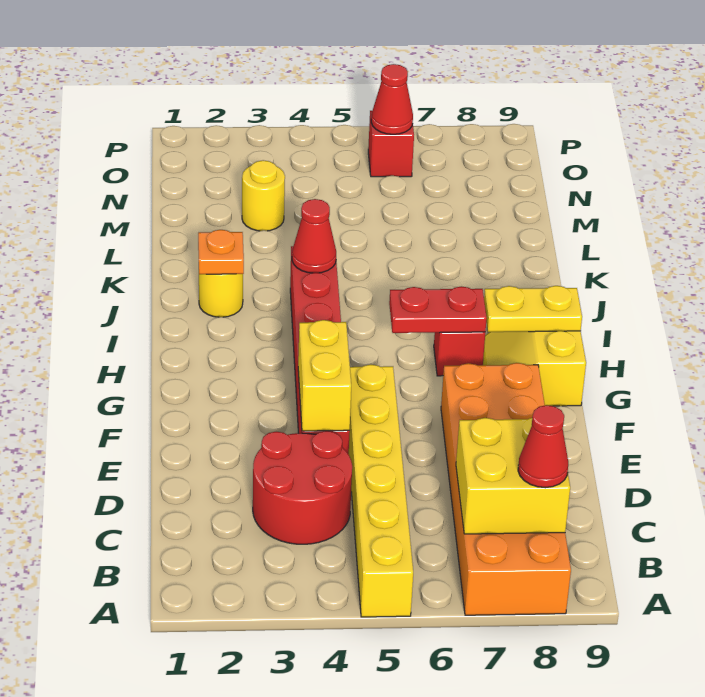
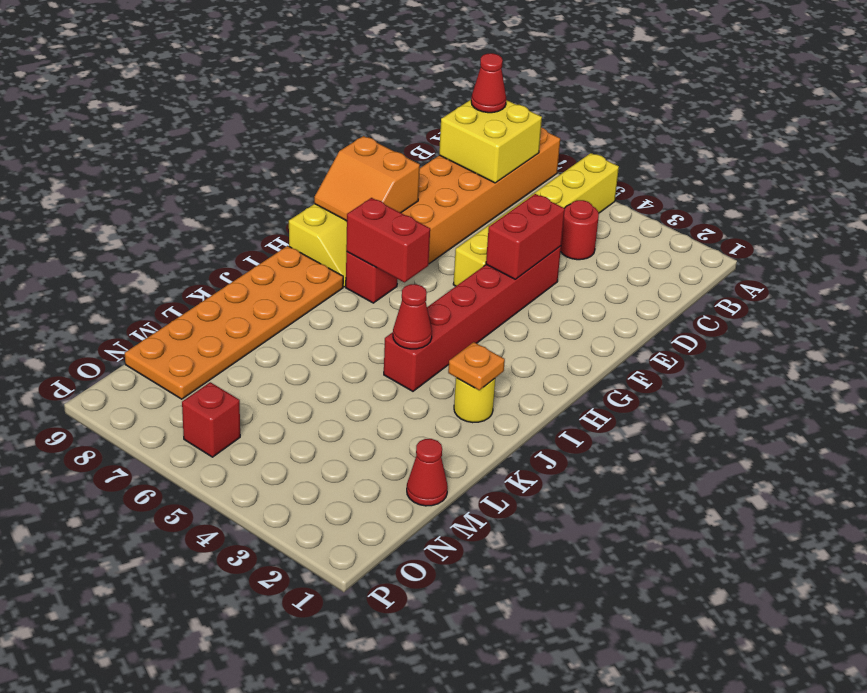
red round brick C3:D4 level 1 -> red round brick C4 level 1
yellow brick E4:F4 level 2 -> red brick E4:F4 level 2
none -> orange slope F8:G9 level 2 top F
red plate H6:H7 level 2 -> red brick H6:H7 level 2
yellow plate H8:H9 level 2 -> none
none -> orange plate I8:N9 level 1
yellow round brick M3 level 1 -> none
red cone O6 level 2 -> red cone M1 level 1

